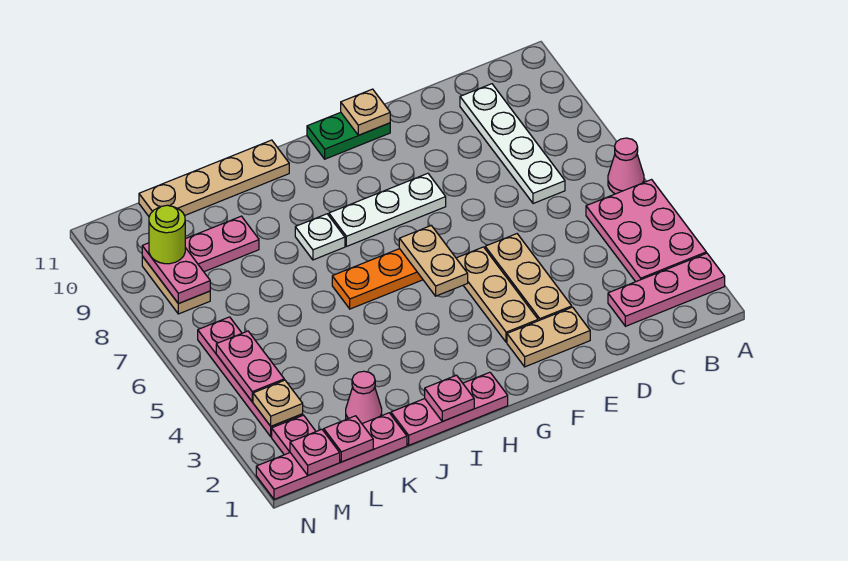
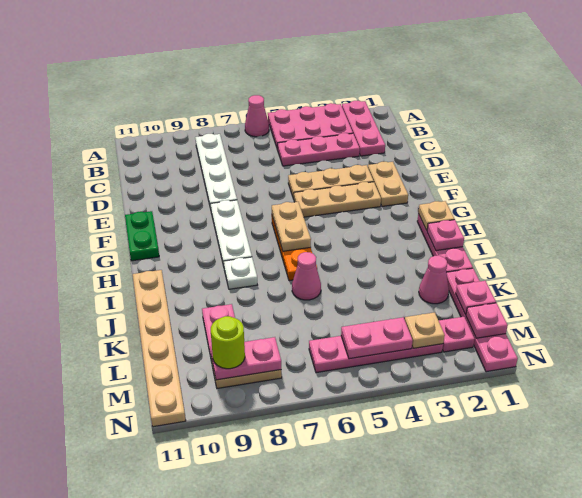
none -> pink plate C3:C5 level 1
white plate C7:C10 level 1 -> white plate B8:E8 level 1
tan plate F11 level 2 -> tan plate H1 level 2
tan plate G5:G6 level 2 -> tan plate G6:H6 level 2
tan plate I11:L11 level 1 -> tan plate I11:N11 level 1
none -> pink cone J6 level 1

